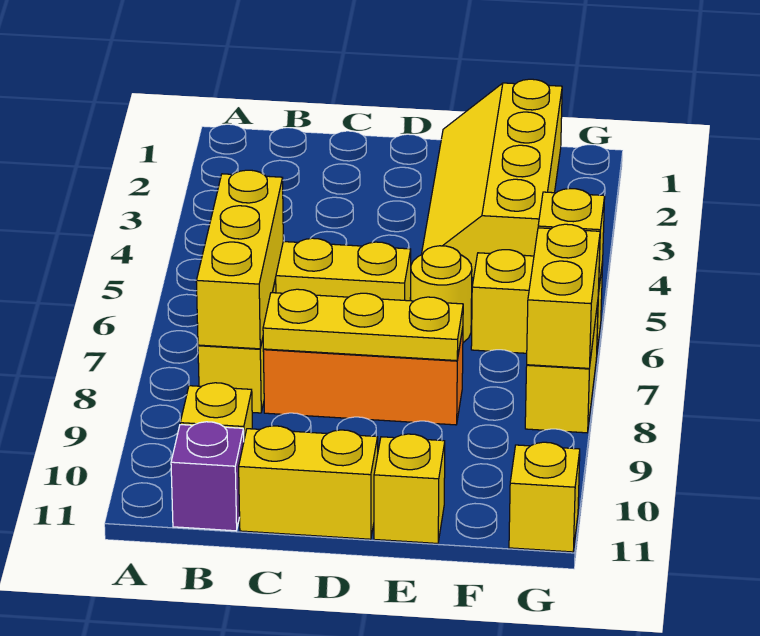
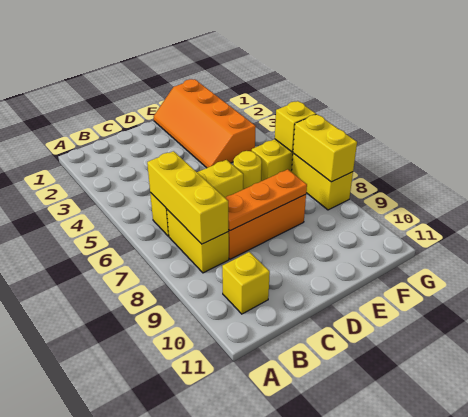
purple brick B11 level 1 -> none
yellow plate C8:E8 level 2 -> orange plate C8:E8 level 2
yellow brick C11:D11 level 1 -> none
yellow slope E1:F4 level 1 top F -> orange slope E1:F4 level 1 top F
yellow brick E11 level 1 -> none
yellow brick G11 level 1 -> none

